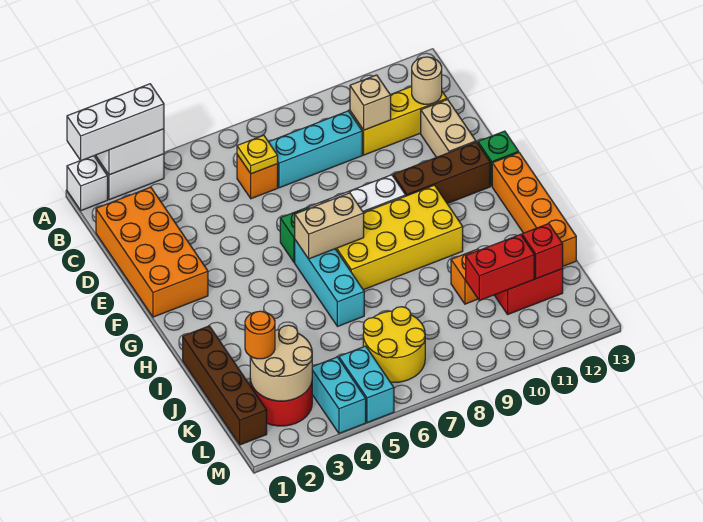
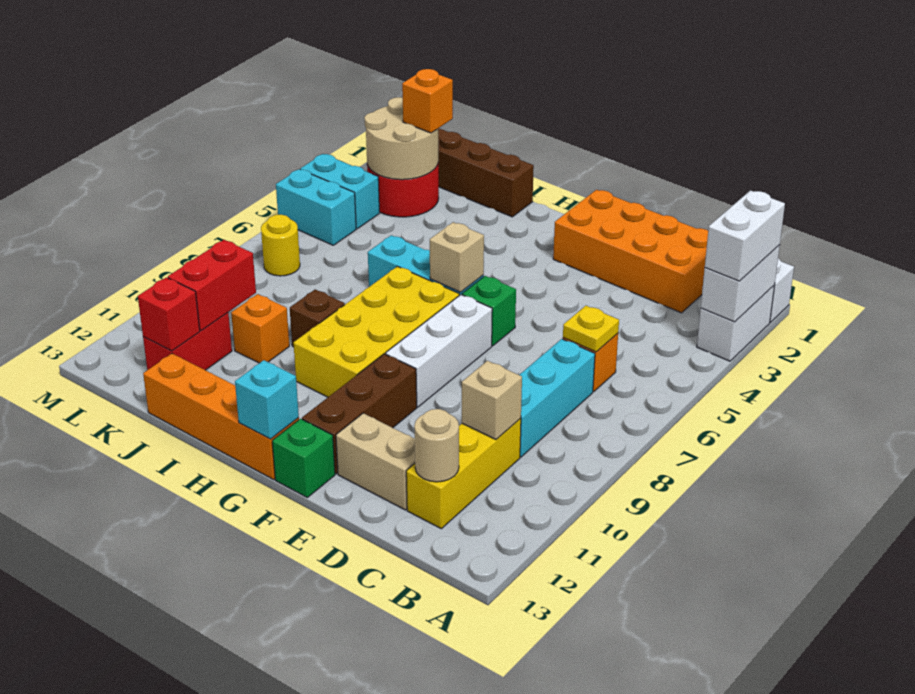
white brick A1:A3 level 3 -> white brick A2:A3 level 3
tan brick G6:G7 level 2 -> tan brick G6 level 2
none -> cyan brick G13 level 2
none -> brown brick I9 level 1
orange round brick K2 level 3 -> orange brick K2 level 3
yellow round brick K6:L7 level 1 -> yellow round brick L7 level 1

